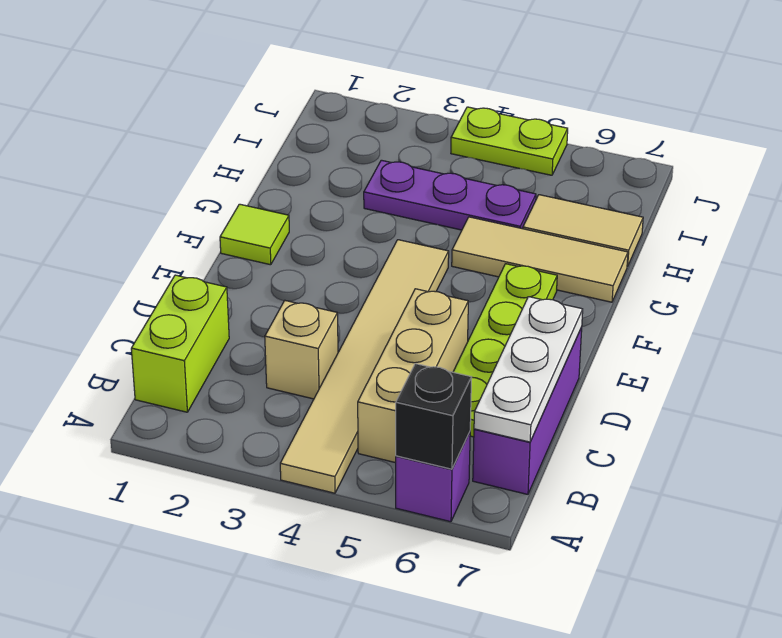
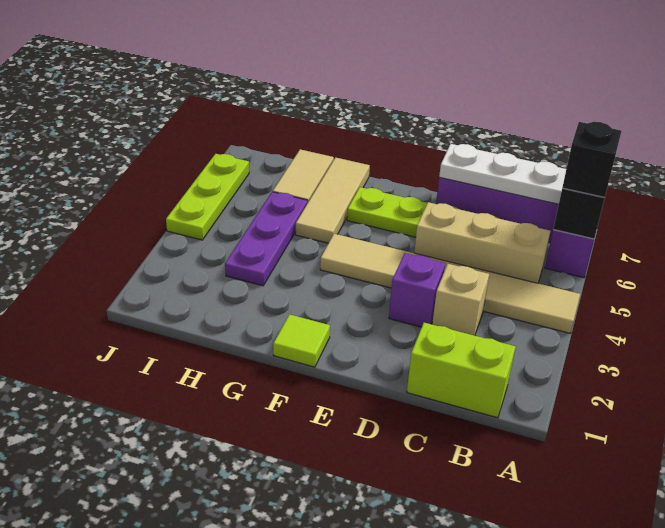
none -> black brick A6 level 3
none -> purple brick D3 level 1
lime plate J4:J5 level 1 -> lime plate J4:J6 level 1

